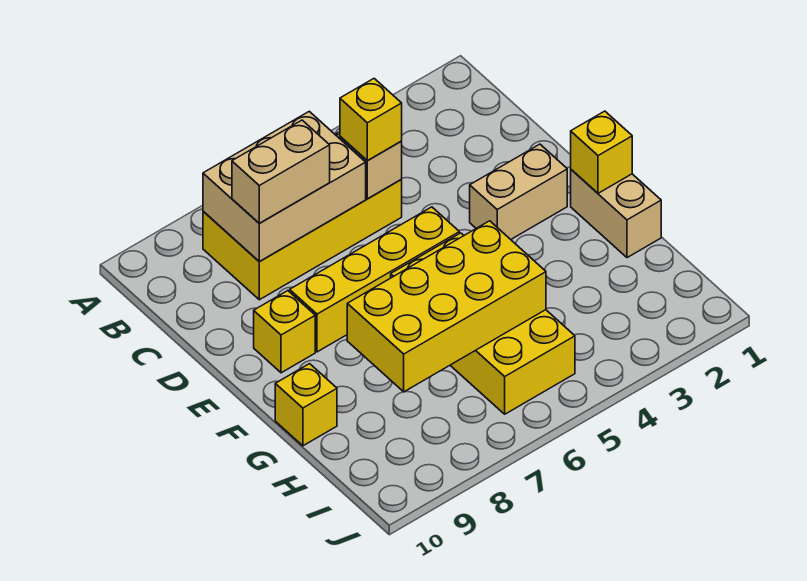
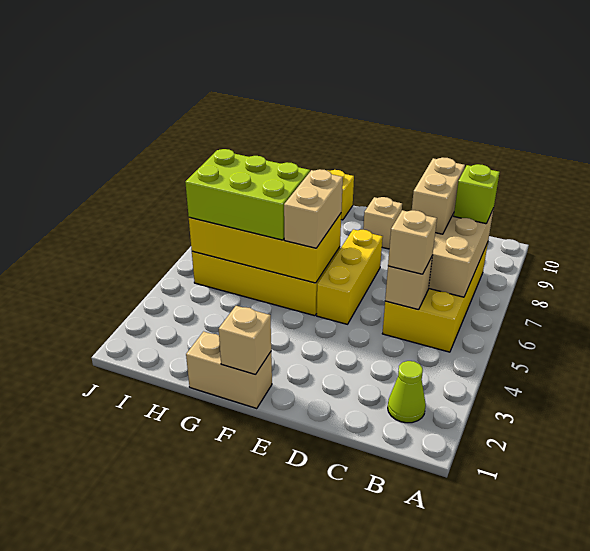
none -> lime cone B2 level 1
none -> lime brick B8 level 3
yellow brick C5 level 3 -> tan brick C5 level 3
tan brick E2:E3 level 1 -> tan brick F5:F6 level 3
yellow brick E5:E8 level 1 -> yellow brick E5:E7 level 1
yellow brick E9 level 1 -> tan brick E9 level 1
yellow brick F1 level 2 -> tan brick F1 level 2
yellow brick G5:H8 level 2 -> yellow brick F5:I6 level 2
none -> lime brick G5:I6 level 3

